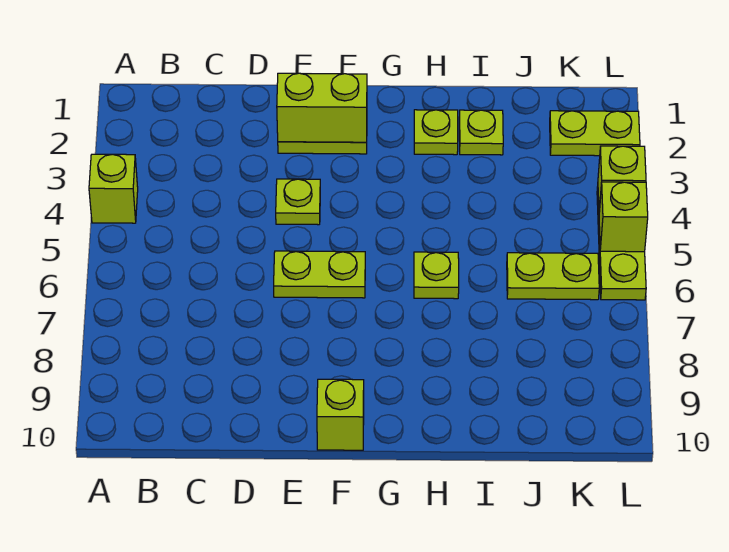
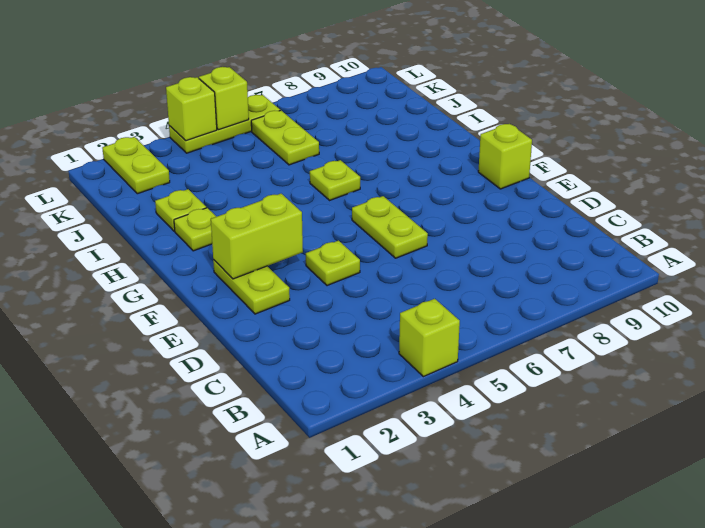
lime brick E2:F2 level 2 -> lime brick F2:F3 level 2

